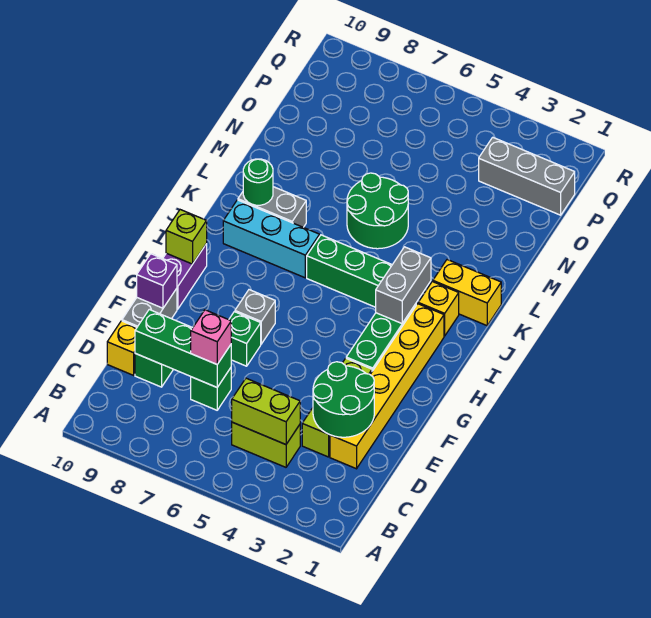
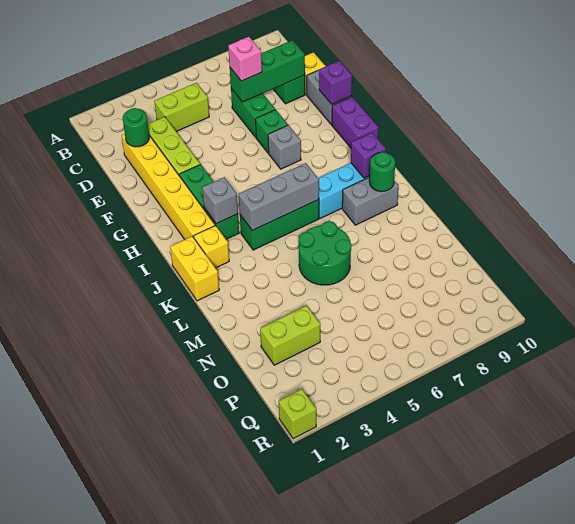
lime brick C4:C5 level 2 -> lime brick O2:O3 level 1
green round brick D2:E3 level 2 -> green round brick D2 level 2
green brick D7 level 1 -> green brick D7:E7 level 1
lime brick H10 level 2 -> lime brick R1 level 1
grey brick I3:J3 level 2 -> grey brick I3 level 2
none -> purple brick J9 level 2
yellow brick K1:K2 level 1 -> yellow brick J1:K1 level 1
grey brick P1:P3 level 1 -> grey brick J4:J6 level 2

